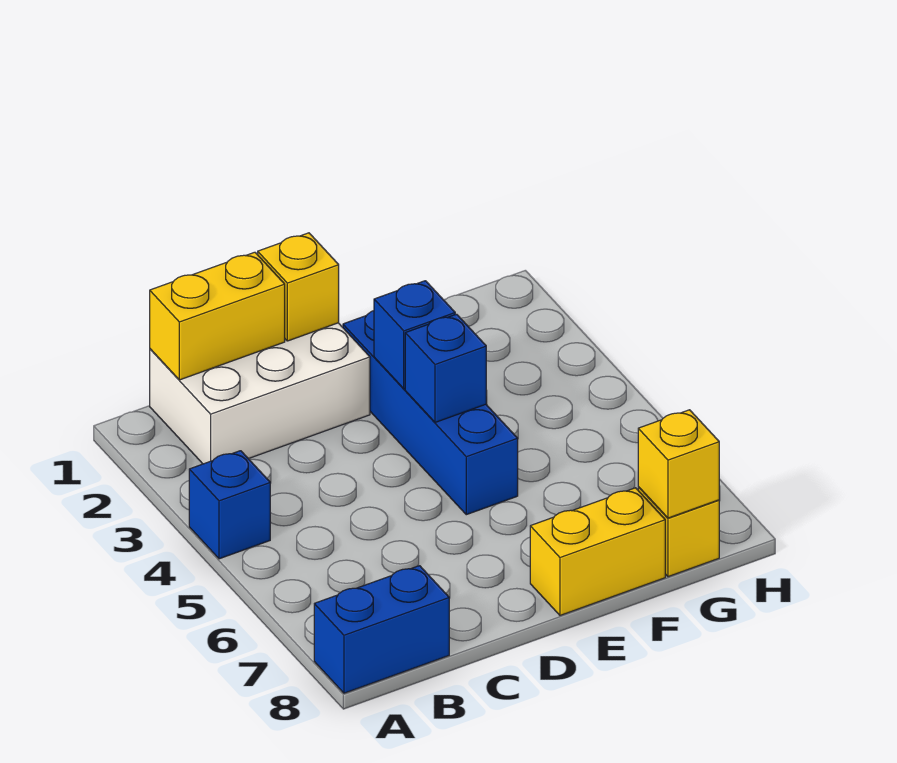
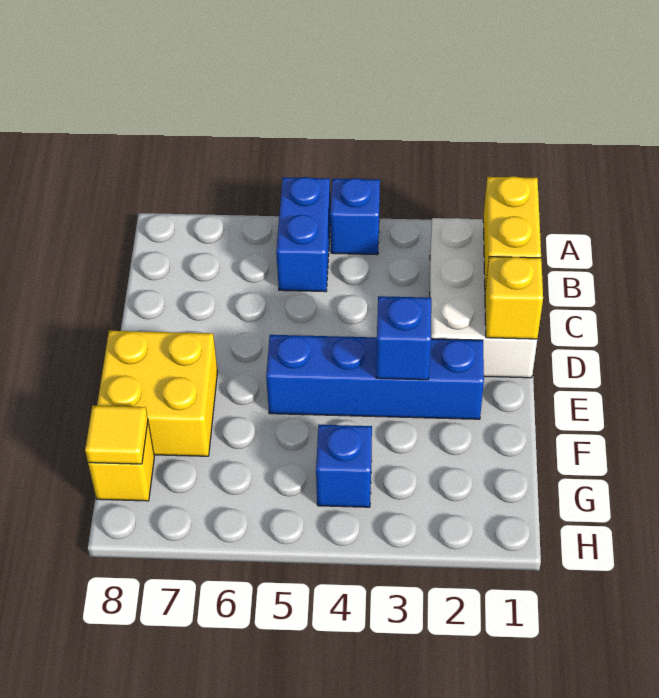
blue brick A8:B8 level 1 -> blue brick A5:B5 level 1
blue brick E4 level 2 -> blue brick G4 level 1
yellow brick E8:F8 level 1 -> yellow brick E7:F8 level 1
yellow brick G8 level 2 -> yellow tile G8 level 2

